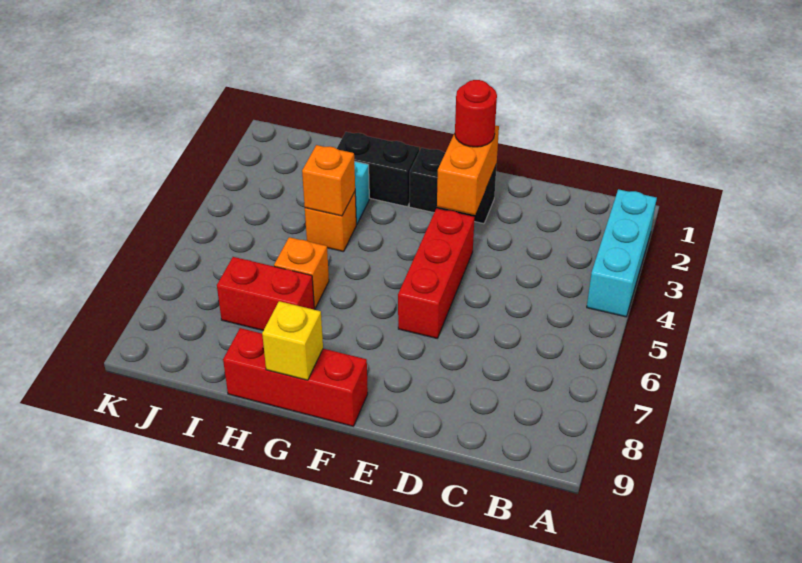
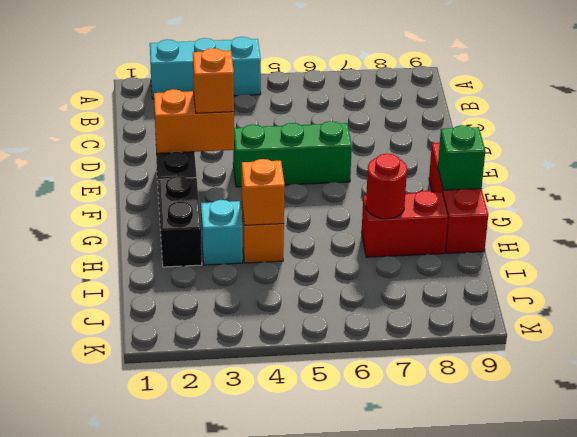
red round brick E2 level 3 -> red round brick H7 level 2
red brick E4:E6 level 1 -> green brick E4:E6 level 1
yellow brick G9 level 2 -> green brick G9 level 2
orange brick H6 level 1 -> orange brick E3 level 3
red brick H7:I7 level 1 -> red brick H7:H8 level 1

